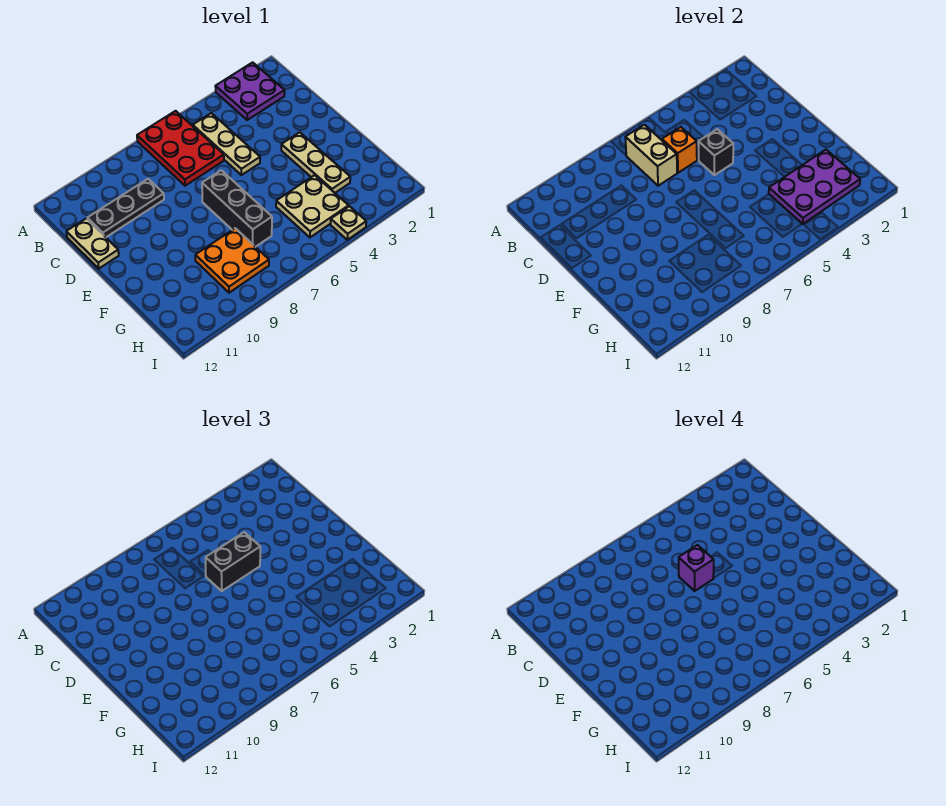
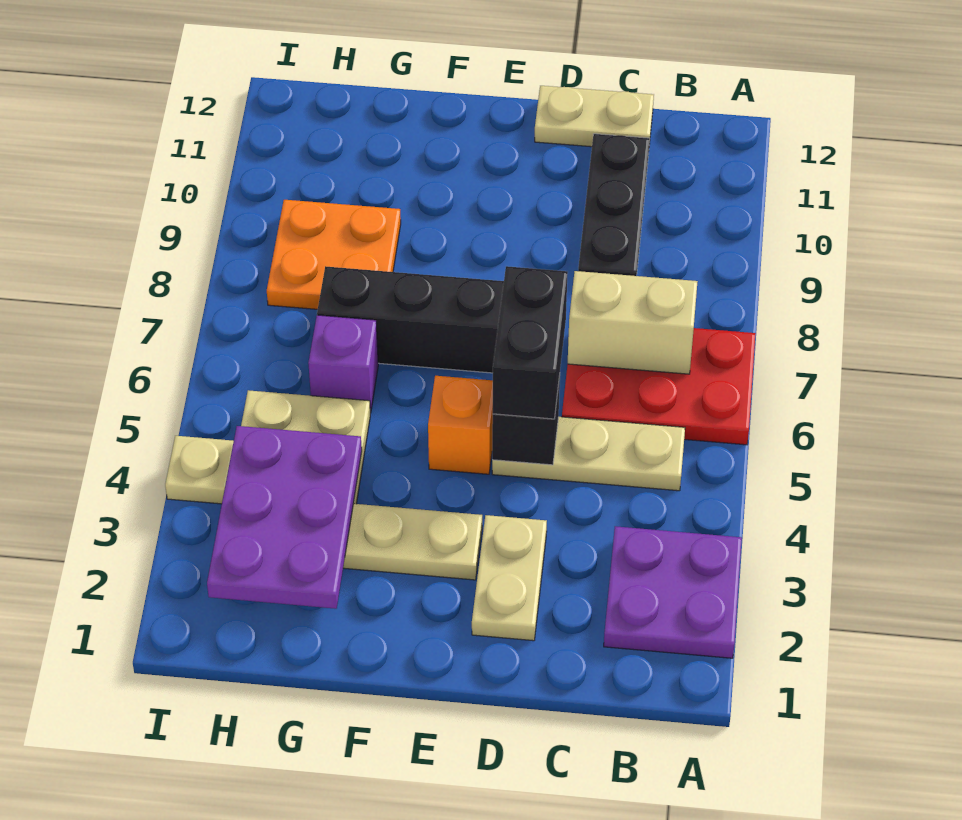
orange brick C6 level 2 -> orange brick E5 level 1
none -> tan plate D2:D3 level 1
purple brick D6 level 4 -> purple brick G6 level 1

